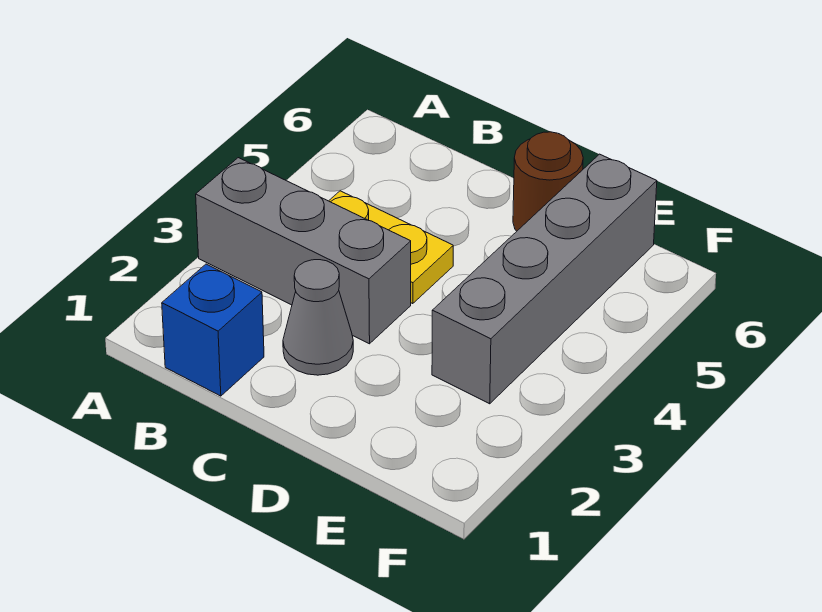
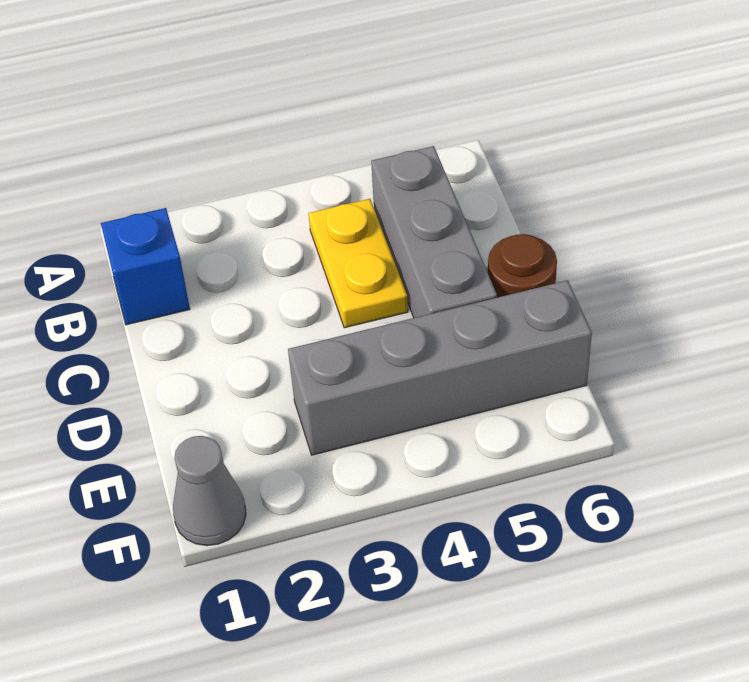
grey brick A3:C3 level 1 -> grey brick B5:D5 level 1
grey cone C2 level 1 -> grey cone F1 level 1

